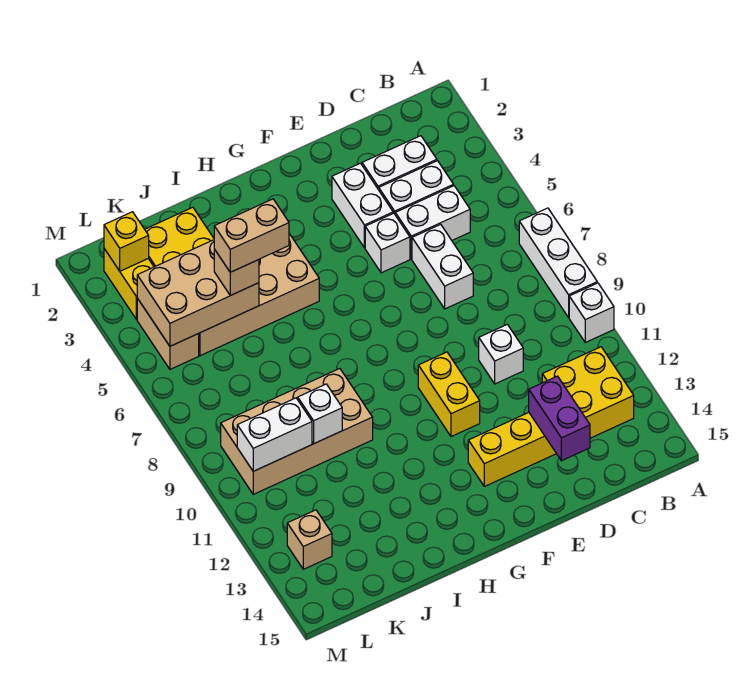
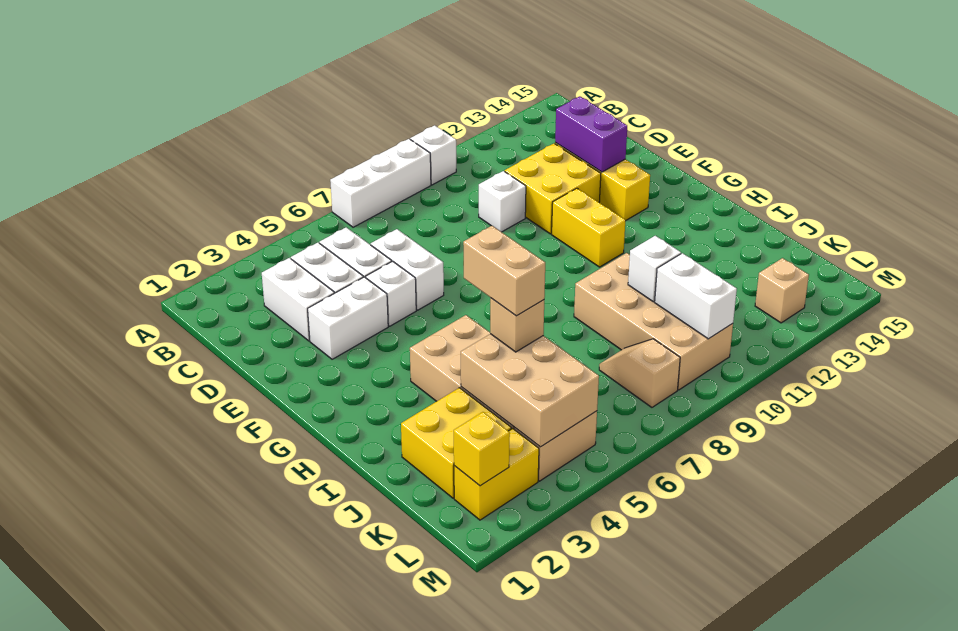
yellow brick B12:C13 level 1 -> yellow brick D11:E12 level 1
white brick D6:D7 level 1 -> white brick D6:E6 level 1
purple brick D13:D14 level 2 -> purple brick D13:E13 level 2
yellow brick F10:F11 level 1 -> yellow brick F11:G11 level 1
none -> tan slope K8:L8 level 1 top L

